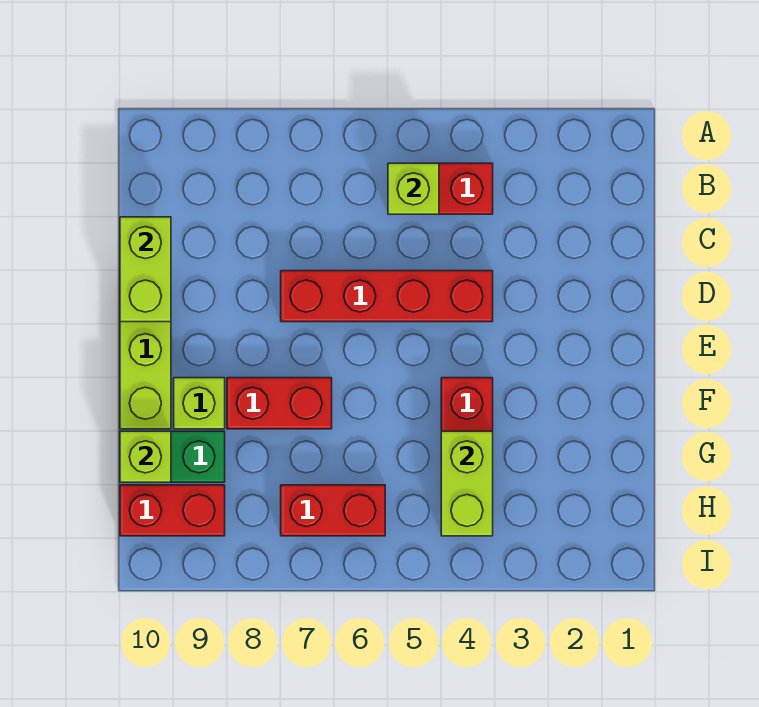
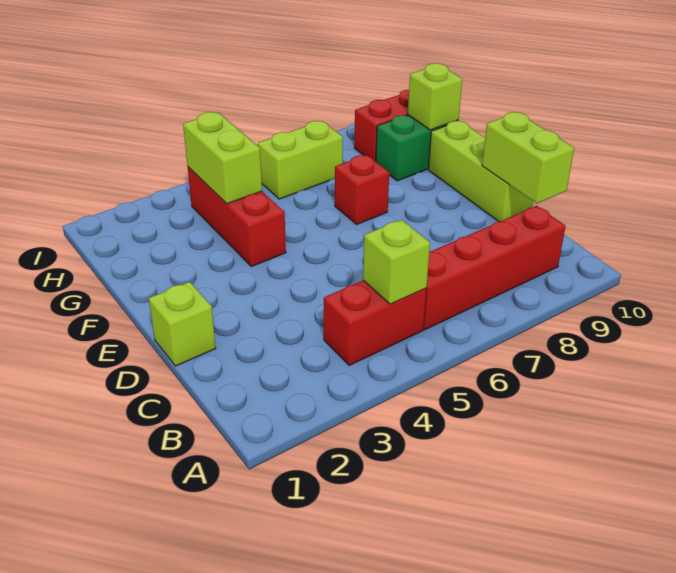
red brick D4:D7 level 1 -> red brick B6:B9 level 1
red brick F7:F8 level 1 -> red brick F7 level 1
lime brick F9 level 1 -> lime brick D1 level 1
red brick H6:H7 level 1 -> lime brick H6:H7 level 1

